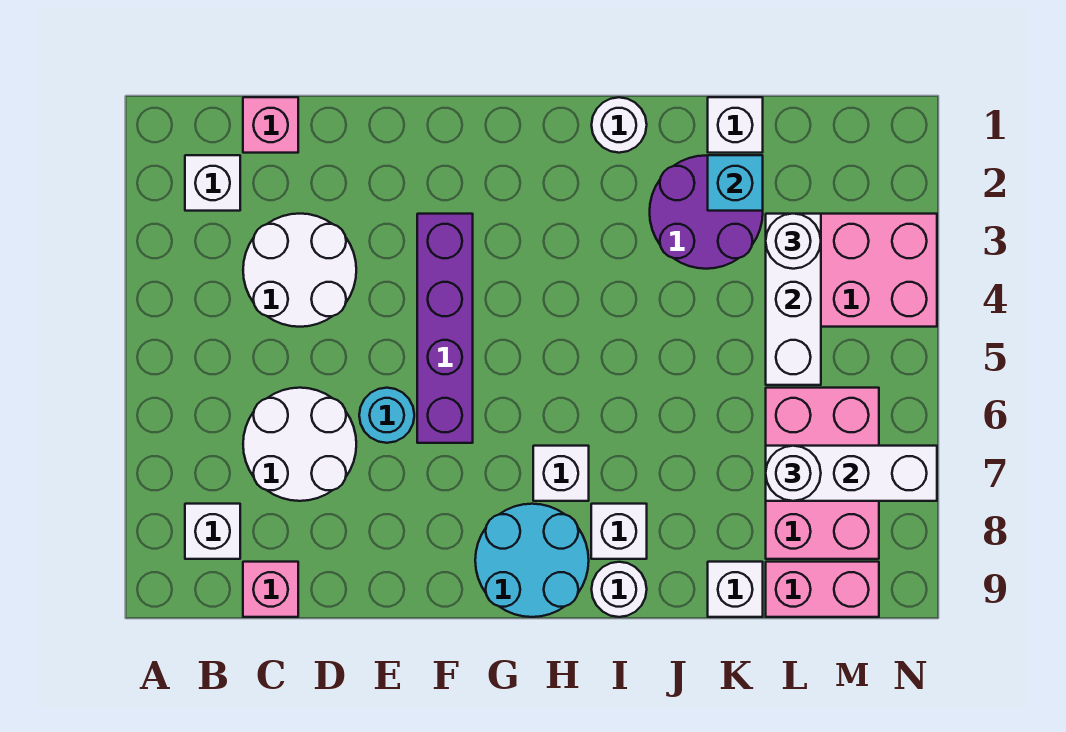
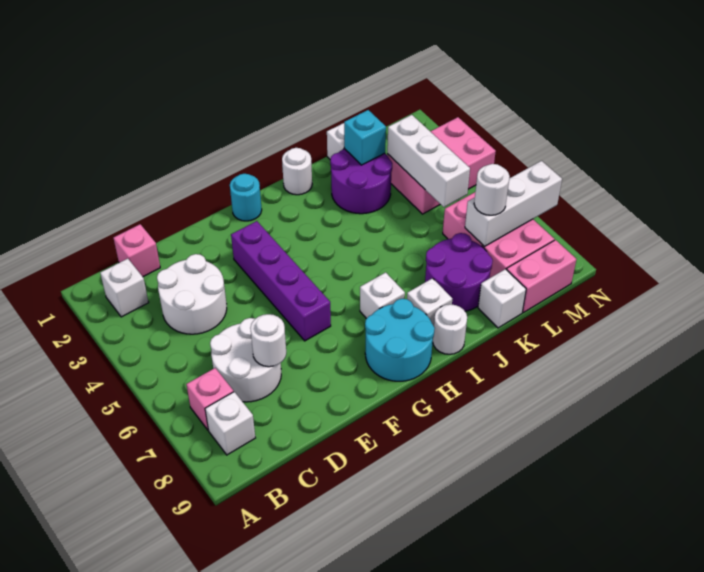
pink brick C9 level 1 -> pink brick B7 level 1
cyan round brick E6 level 1 -> cyan round brick G1 level 1
none -> purple round brick J7:K8 level 1
white round brick L3 level 3 -> white round brick D7 level 2

